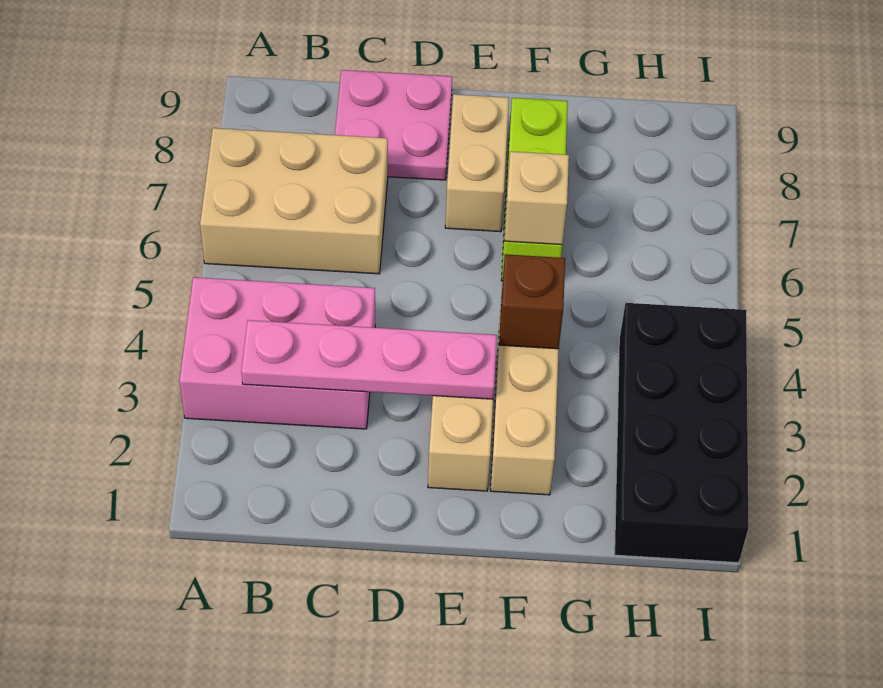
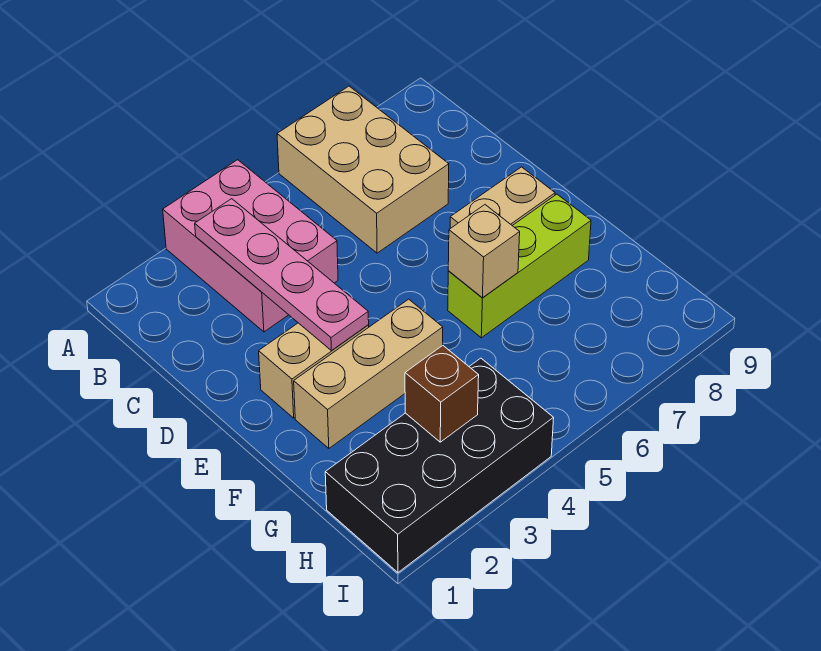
pink plate C8:D9 level 1 -> none
brown brick F4 level 2 -> brown brick H3 level 2

